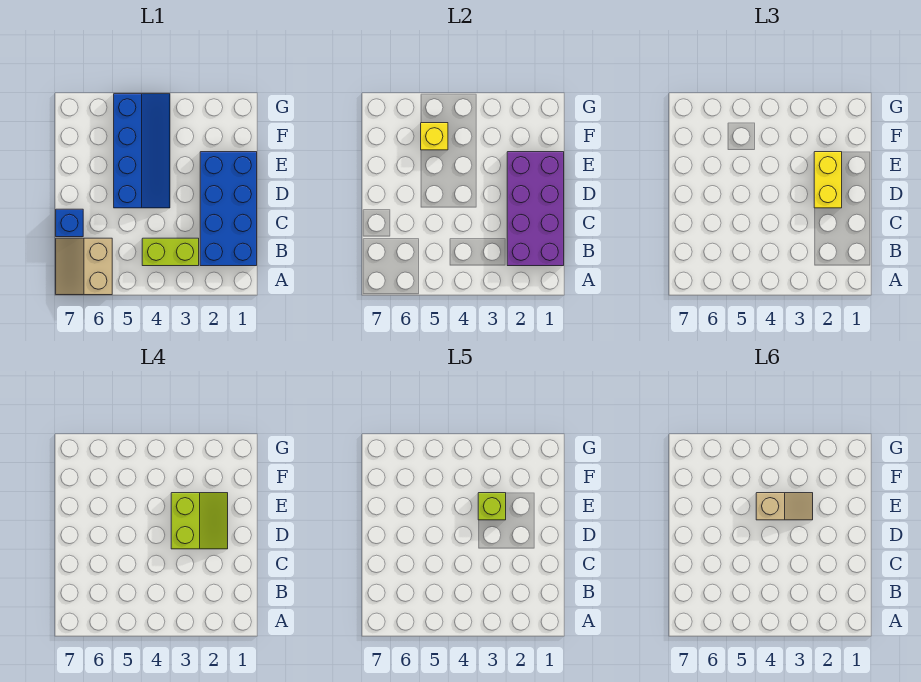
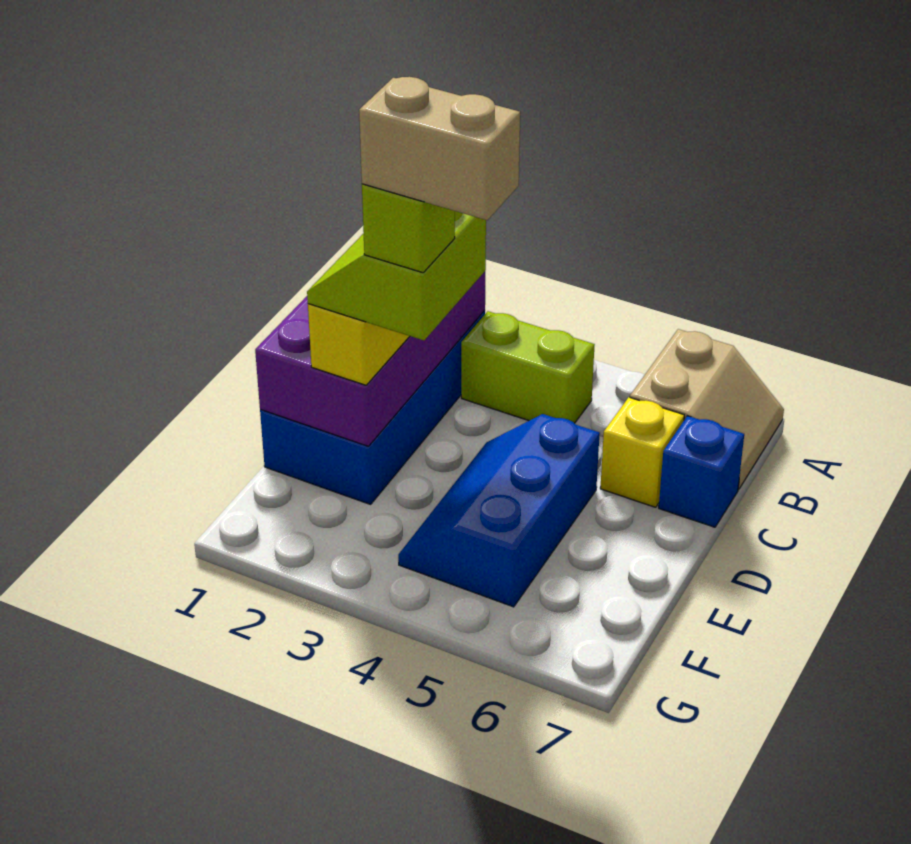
blue slope D4:G5 level 1 top 5 -> blue slope D4:F5 level 1 top 5
tan slope E3:E4 level 6 top 4 -> tan brick E3:E4 level 6
yellow brick F5 level 2 -> yellow brick C6 level 1

